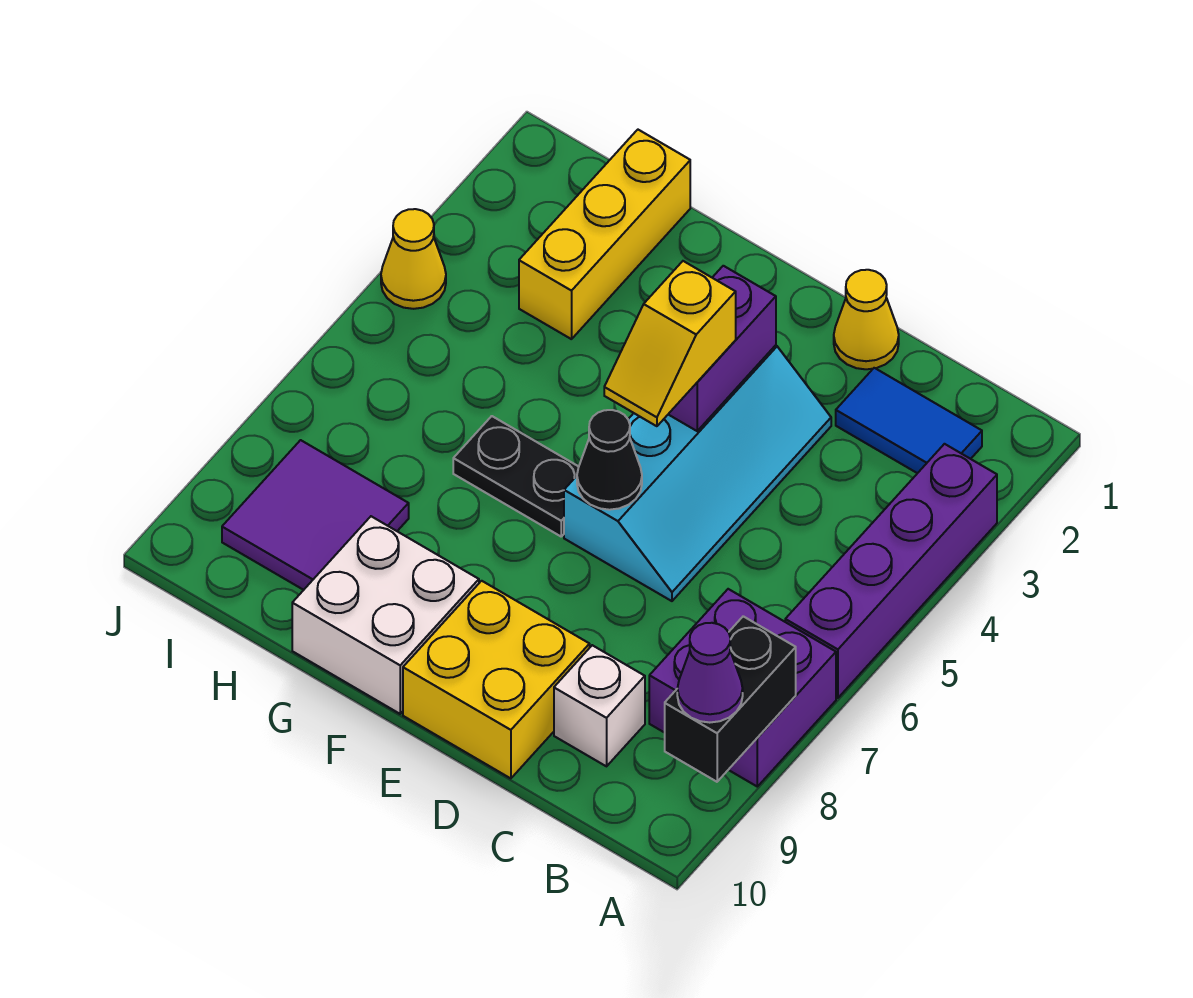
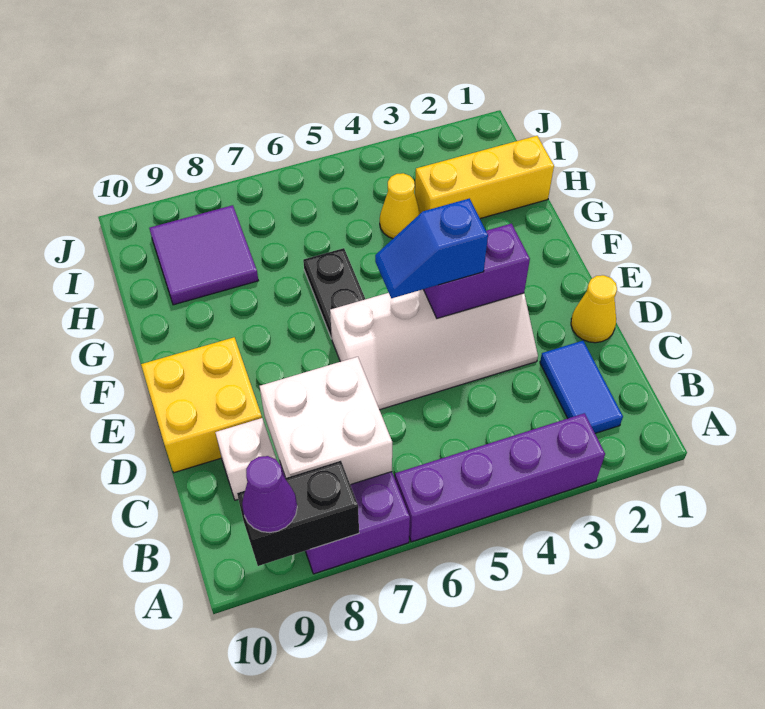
cyan slope D3:E6 level 1 top E -> white slope D3:E6 level 1 top E
yellow slope E4:E5 level 3 top 4 -> blue slope E4:E5 level 3 top 4
black cone E6 level 2 -> none
white brick F9:G10 level 1 -> white brick B7:C8 level 2
yellow cone J4 level 1 -> yellow cone H4 level 1

